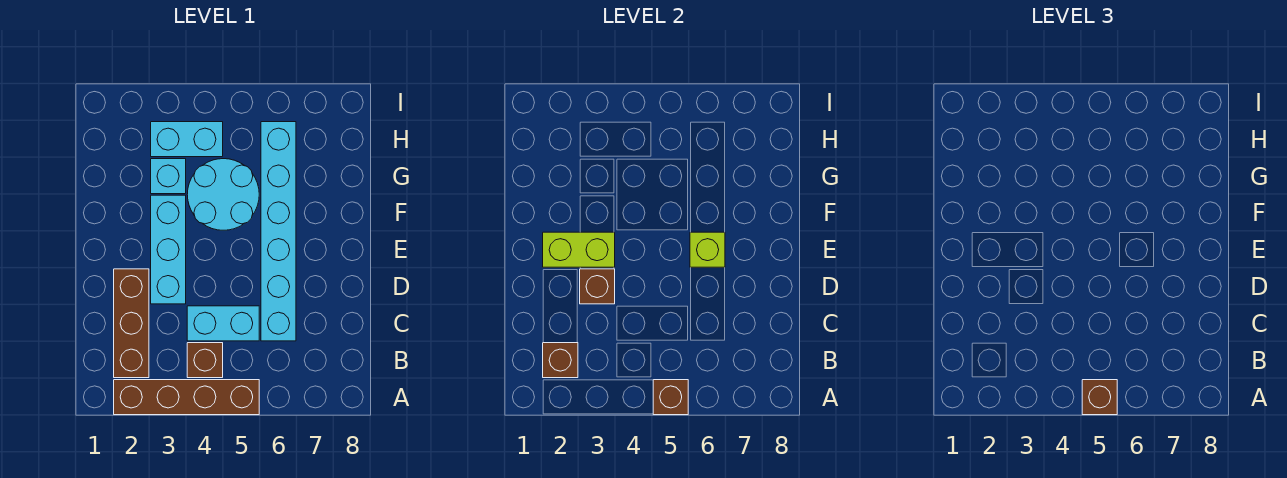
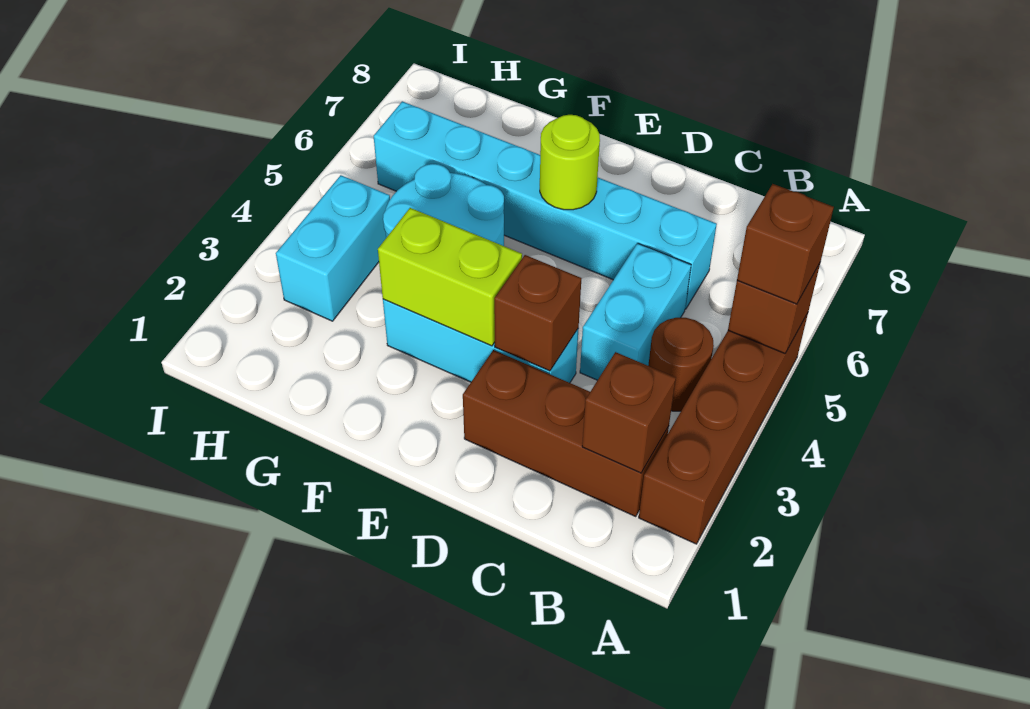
brown brick B4 level 1 -> brown round brick B4 level 1
lime brick E2:E3 level 2 -> lime brick E3:F3 level 2
lime brick E6 level 2 -> lime round brick E6 level 2
cyan brick G3 level 1 -> none

